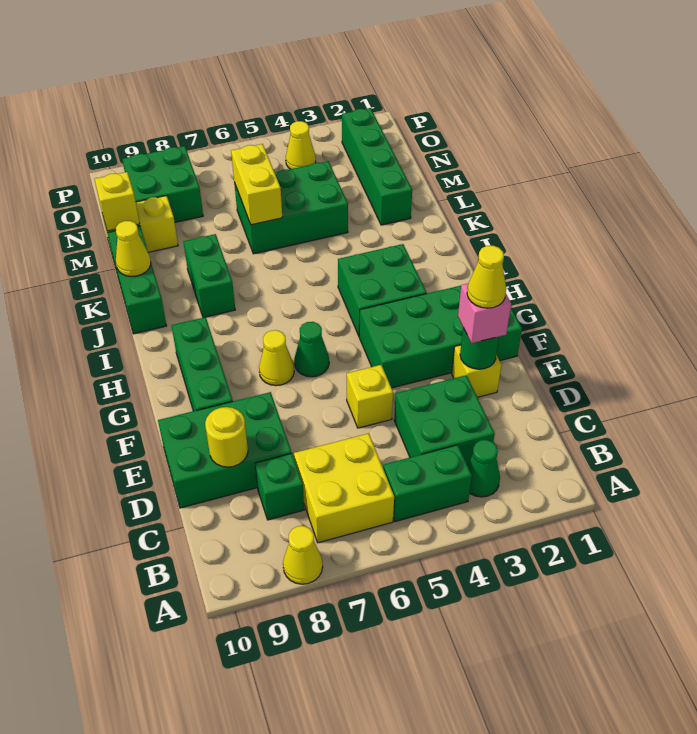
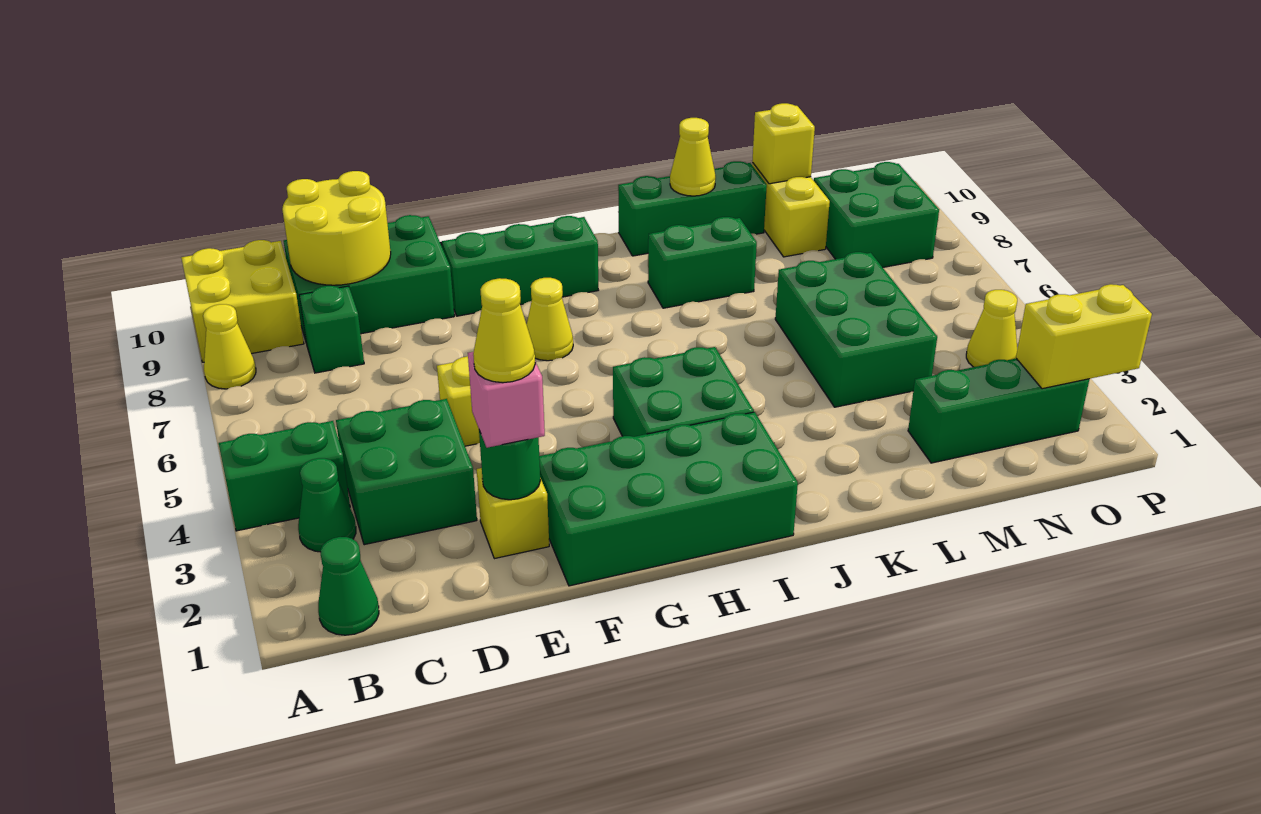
green brick B4:B5 level 1 -> green brick A4:B4 level 1
yellow brick B6:C7 level 1 -> yellow brick A9:B10 level 1
green brick D8:E10 level 1 -> green brick C9:E10 level 1
yellow round brick D9 level 2 -> yellow round brick C9:D10 level 2
green brick F1:G4 level 1 -> green brick F1:I2 level 1
green cone G6 level 1 -> green cone B1 level 1
green brick L2:O2 level 1 -> green brick M2:O2 level 1
yellow brick L6:M6 level 2 -> yellow brick O2:P2 level 2

